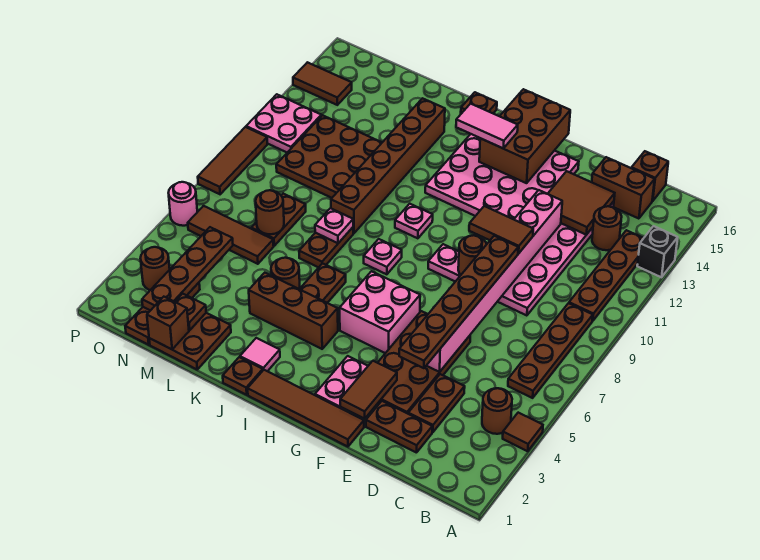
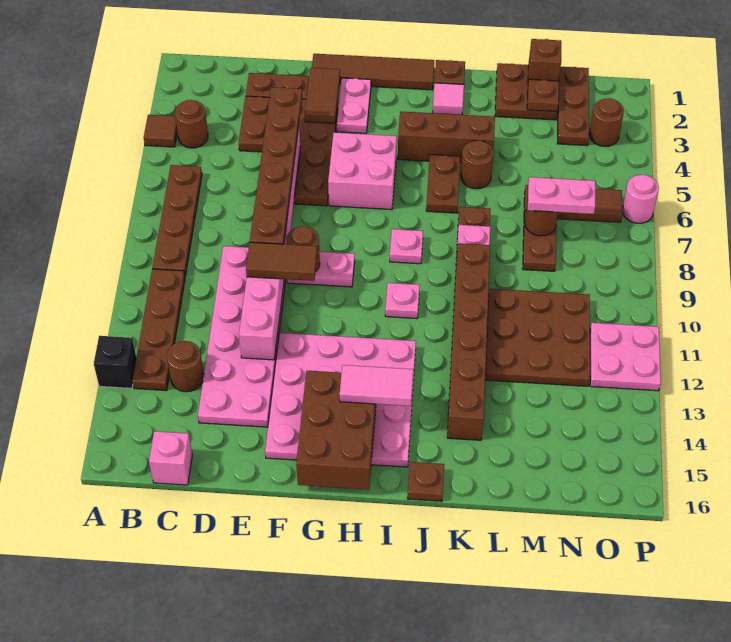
brown brick C15:D15 level 1 -> none
brown brick C16 level 1 -> pink brick C16 level 1
brown tile D13:E14 level 2 -> none
none -> pink plate M7:N7 level 3
brown plate N2:N5 level 2 -> none
brown tile O14:P14 level 1 -> none
brown tile P8:P10 level 1 -> none

